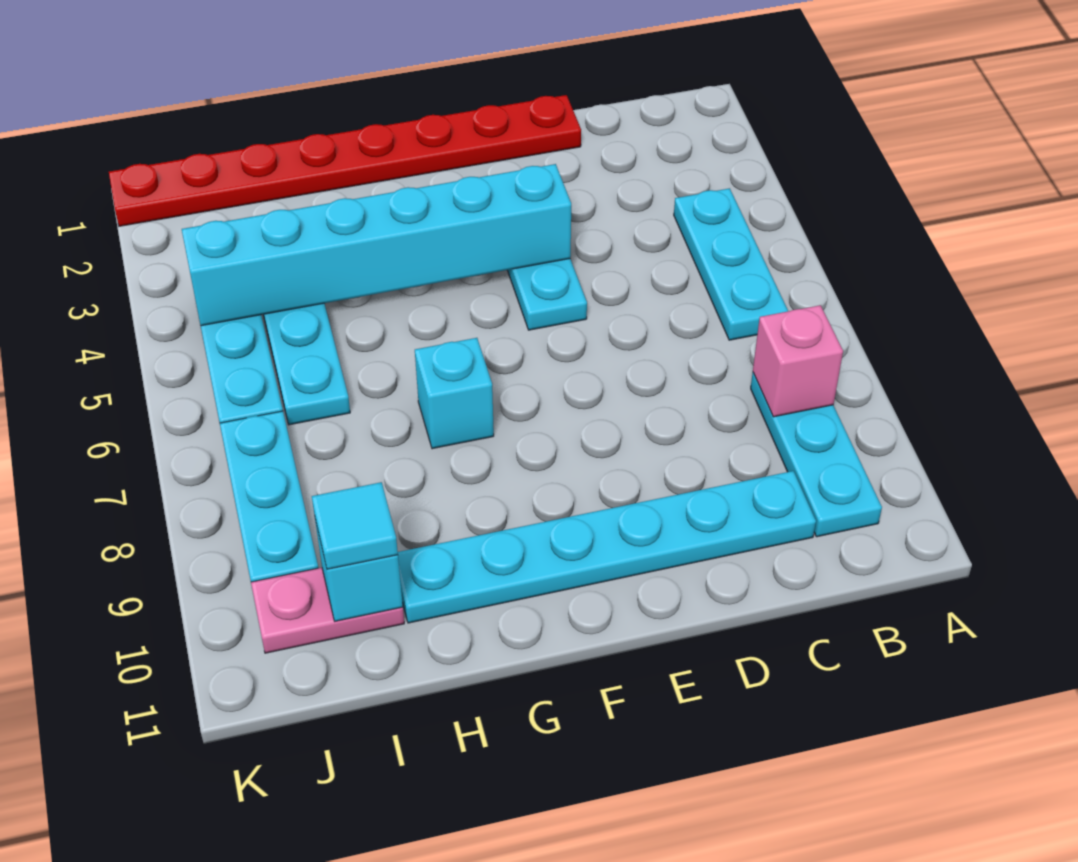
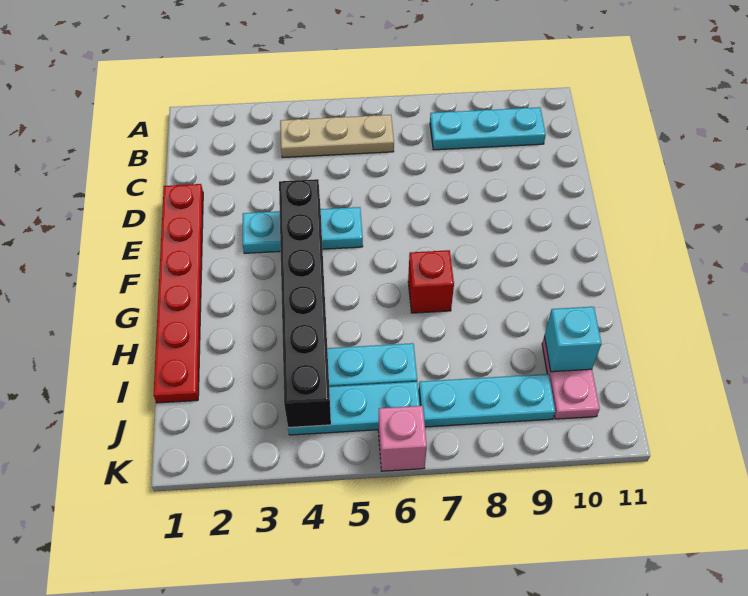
cyan plate B4:B6 level 1 -> tan plate B4:B6 level 1
pink brick B8 level 2 -> pink brick K6 level 1
cyan plate C10:H10 level 1 -> none
red plate D1:K1 level 1 -> red plate D1:I1 level 1
cyan brick E4:J4 level 2 -> black brick E4:J4 level 2
cyan brick G7 level 1 -> red brick G7 level 1
cyan tile I10 level 3 -> none

